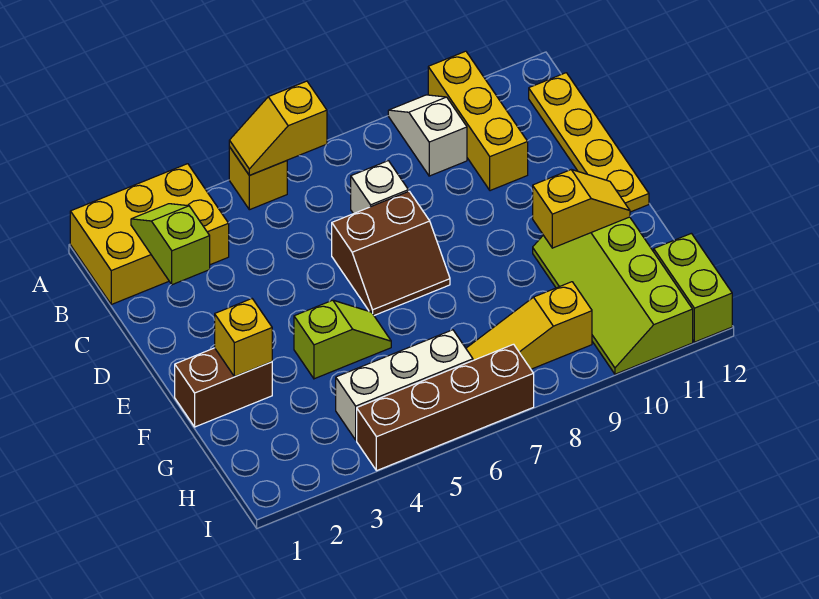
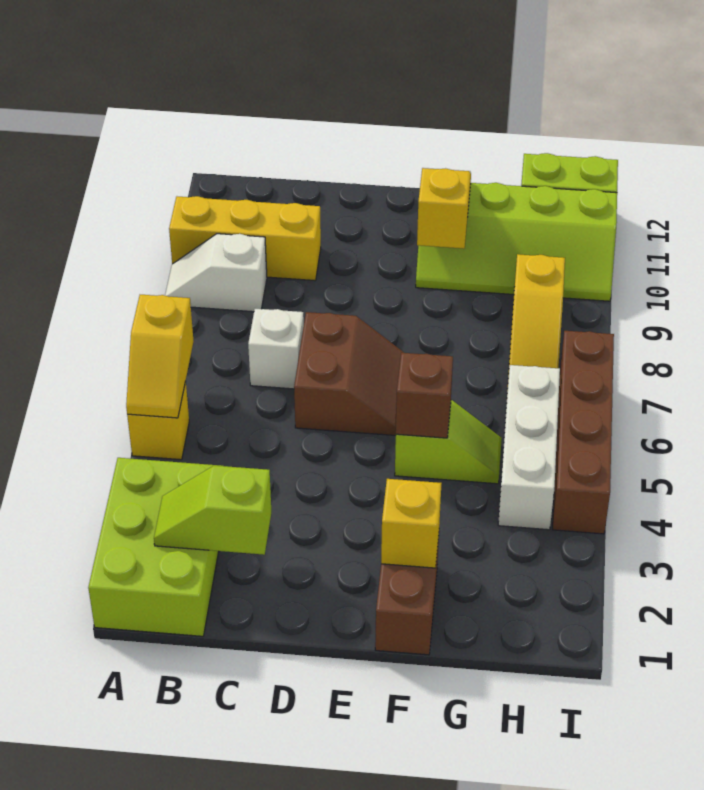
yellow brick A1:B3 level 1 -> lime brick A1:B3 level 1
yellow plate B12:E12 level 1 -> none
lime slope F4:F5 level 1 top 4 -> lime slope F5:G5 level 1 top F
none -> brown brick F5 level 2

